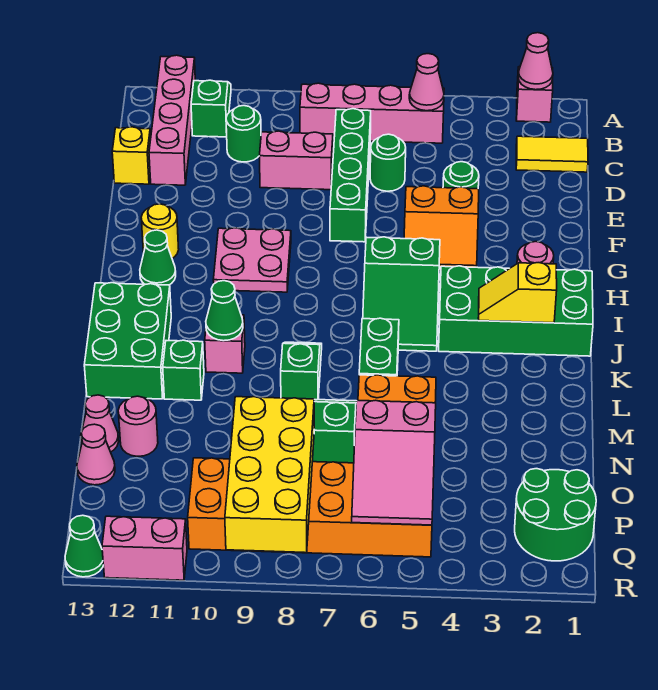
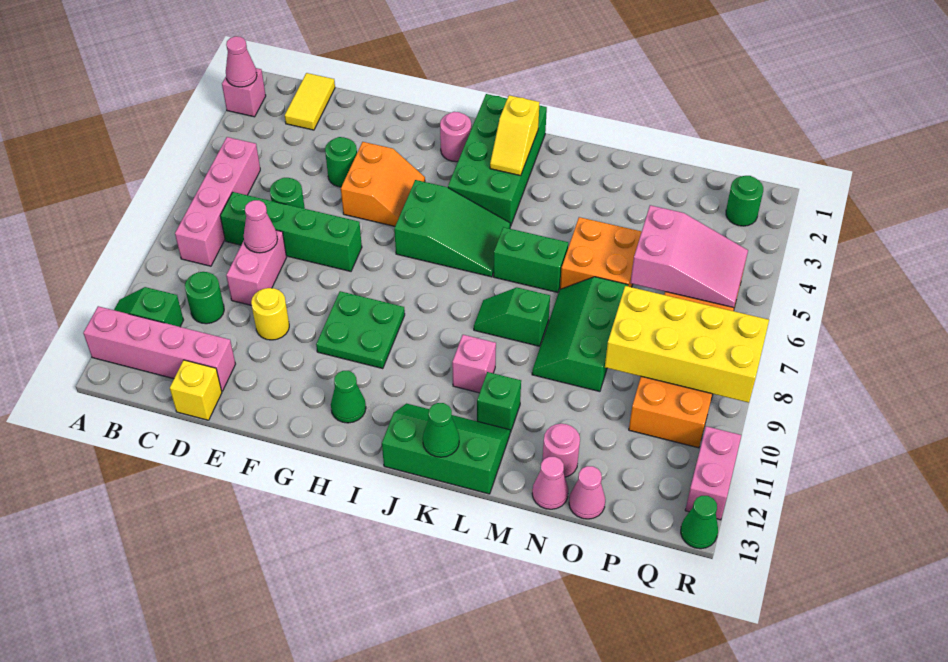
pink cone B5 level 2 -> pink cone D8 level 2
pink plate G9:H10 level 1 -> green plate G9:H10 level 1
yellow round brick G12 level 1 -> yellow round brick E10 level 1
green brick J12:L13 level 1 -> green slope J12:L13 level 1 top 13
green cone K10 level 2 -> green cone K13 level 2
green round brick P1:Q2 level 1 -> green round brick Q2 level 1

